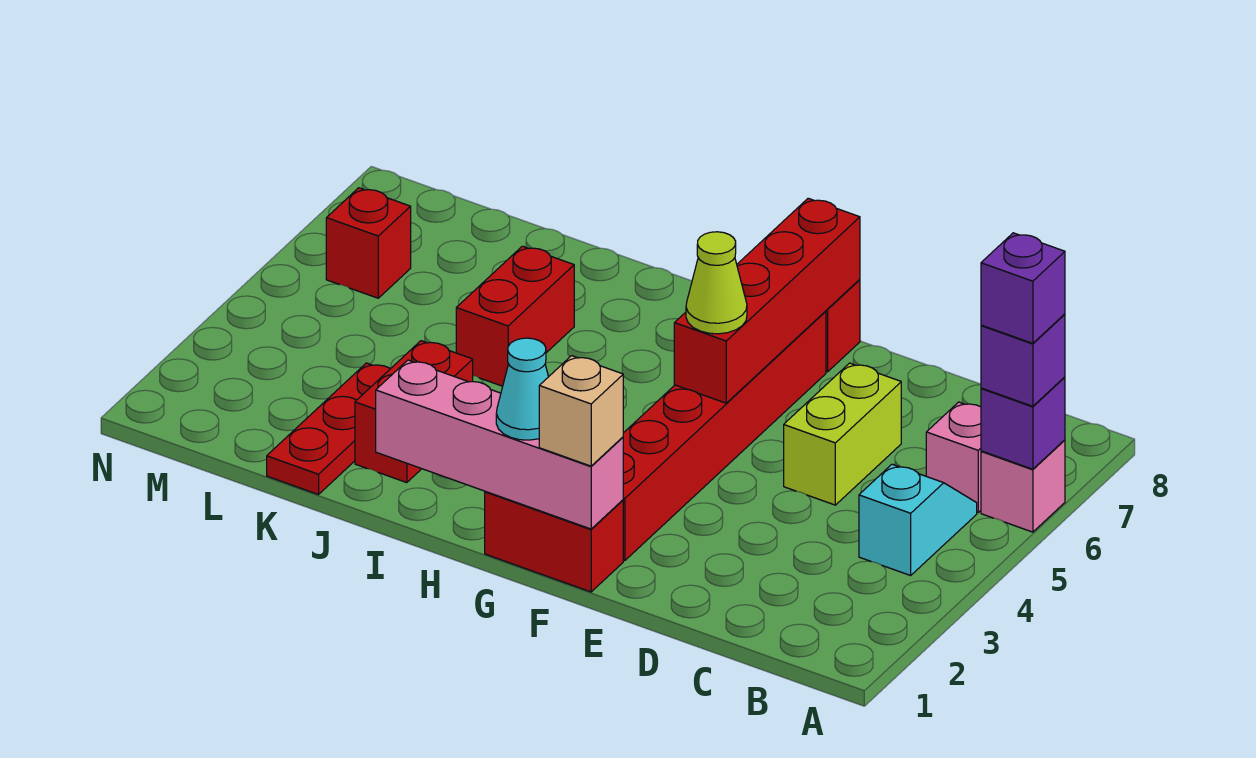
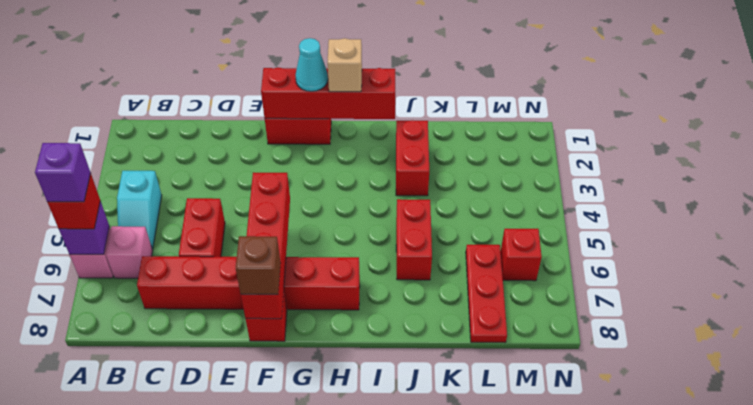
purple brick A6 level 3 -> red brick A6 level 3
lime brick D5:D6 level 1 -> red brick D5:D6 level 1
pink brick F1:I1 level 2 -> red brick F1:I1 level 2
tan brick F1 level 3 -> tan brick H1 level 3
red brick F2:F7 level 1 -> red brick C7:H7 level 1
lime cone F5 level 3 -> none
none -> brown brick F8 level 3
red plate K1:K3 level 1 -> red plate L6:L8 level 1

